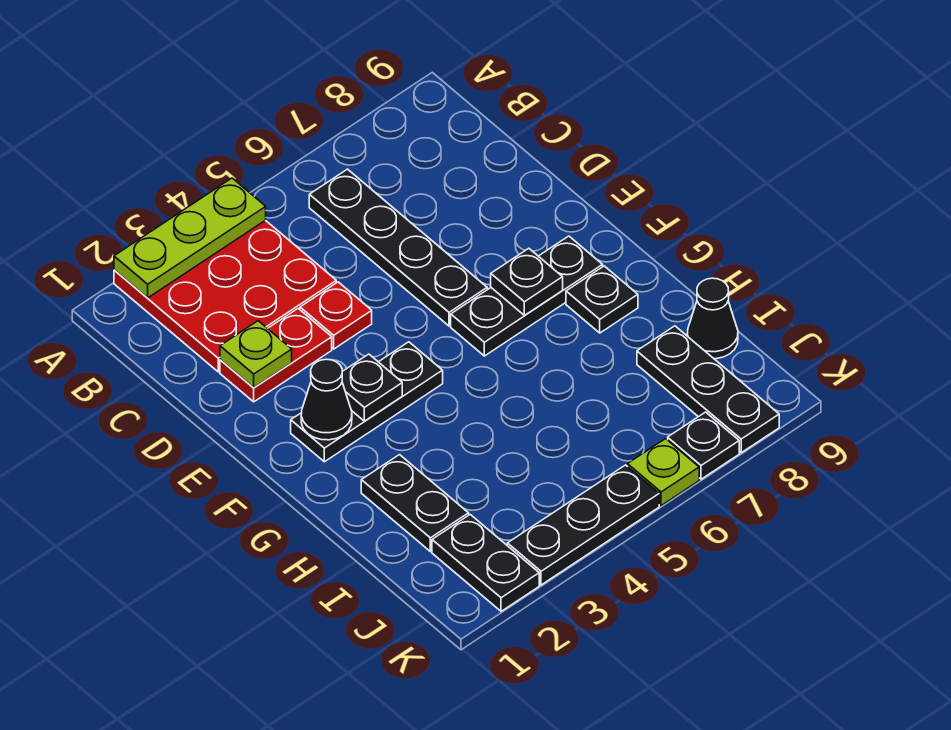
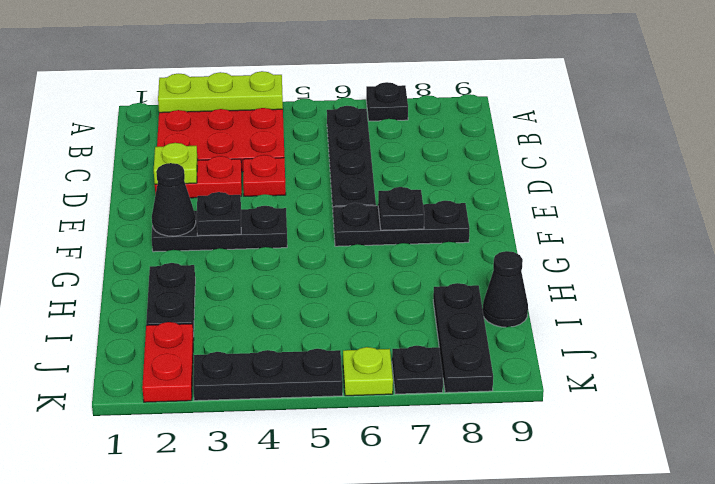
black plate G8 level 1 -> black plate A7 level 1
black plate J2:K2 level 1 -> red plate J2:K2 level 1

